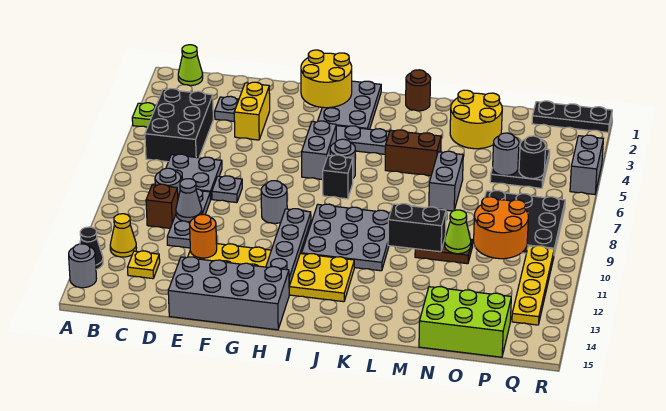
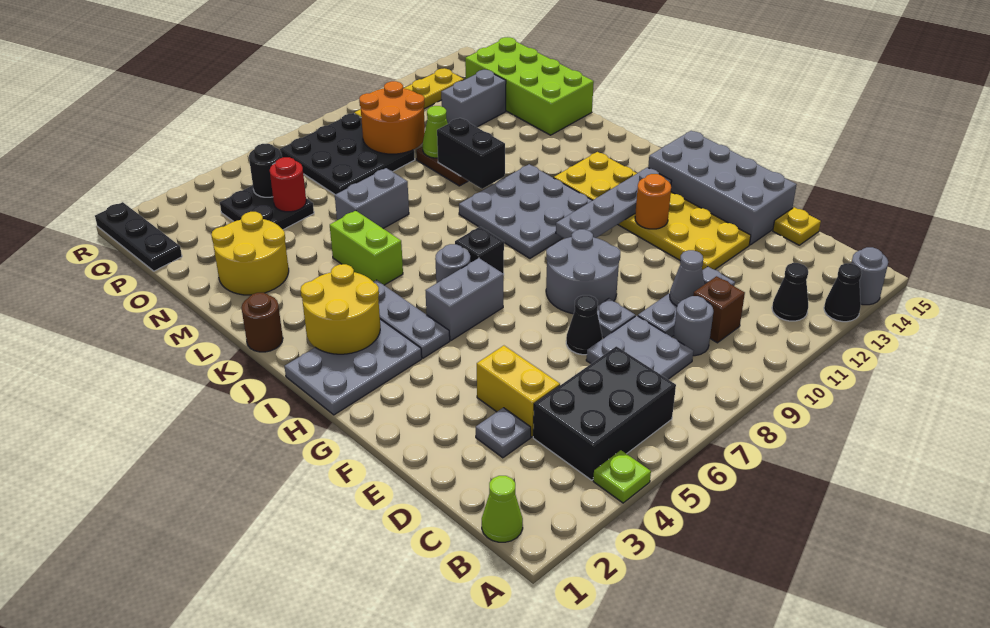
yellow cone B12 level 1 -> black cone B12 level 1
yellow plate C13 level 1 -> yellow plate D15 level 1
yellow brick E3:E4 level 1 -> yellow brick D4:E4 level 1
none -> black cone E7 level 1
orange round brick E12 level 2 -> orange round brick G12 level 2
yellow round brick G1:H2 level 2 -> yellow round brick I2:J3 level 2
grey round brick G9 level 1 -> grey round brick F8:G9 level 1
brown brick K5:L5 level 1 -> lime brick K5:L5 level 1
lime brick N14:P15 level 1 -> lime brick M14:P15 level 1
grey round brick O5 level 2 -> red round brick O5 level 2
grey brick R4:R5 level 1 -> grey brick O12:O13 level 1

